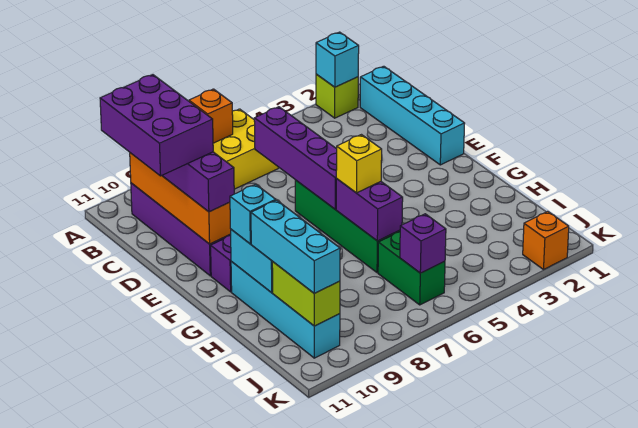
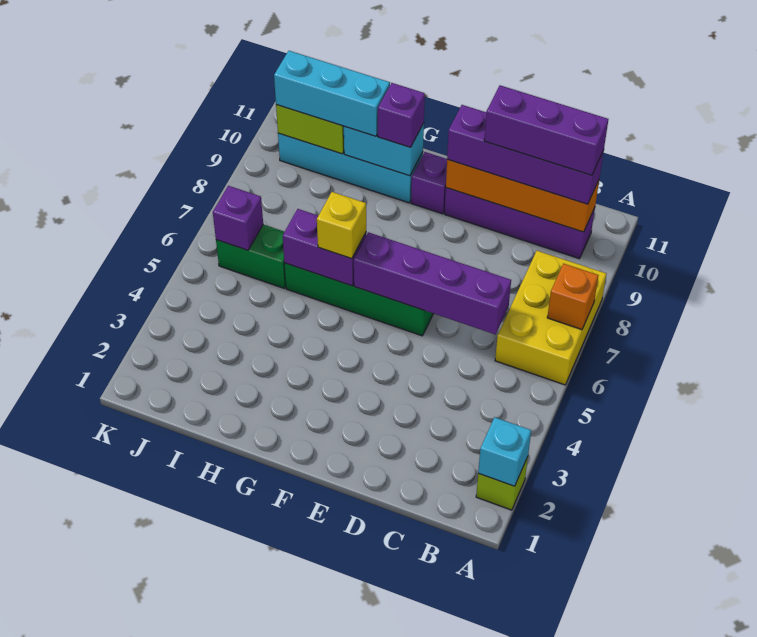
cyan brick B1:E1 level 1 -> none
purple brick B10:D11 level 4 -> purple brick B10:D10 level 4
cyan brick G10 level 3 -> purple brick G10 level 3
orange brick K2 level 1 -> none

